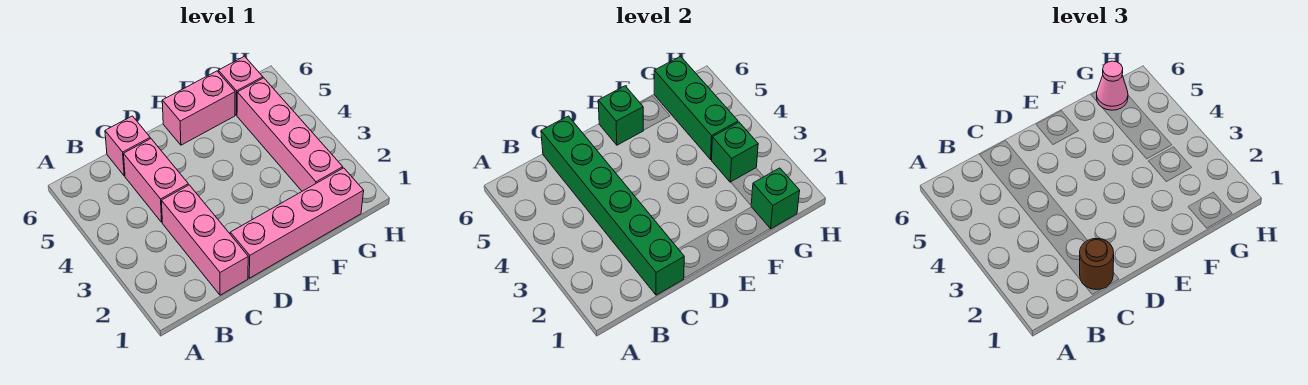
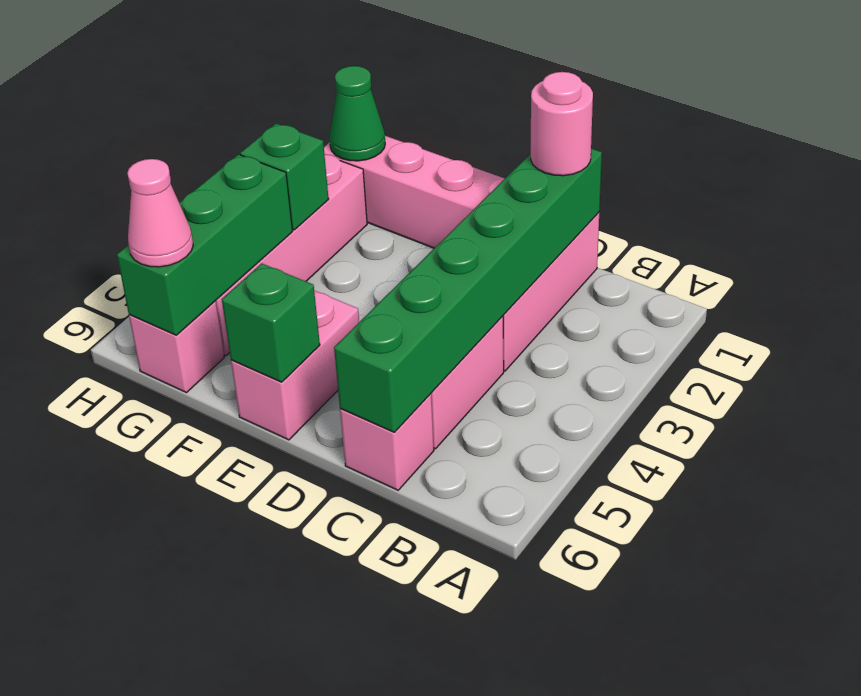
brown round brick C1 level 3 -> pink round brick C1 level 3
pink brick E6:F6 level 1 -> pink brick E5:E6 level 1
green brick G1 level 2 -> green cone G1 level 2

